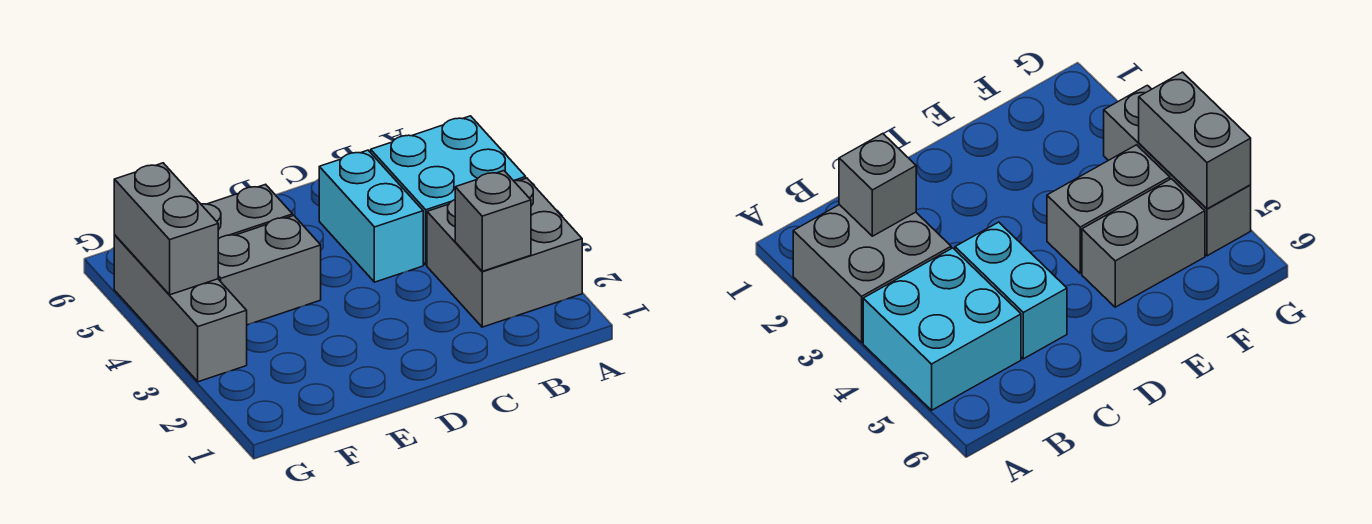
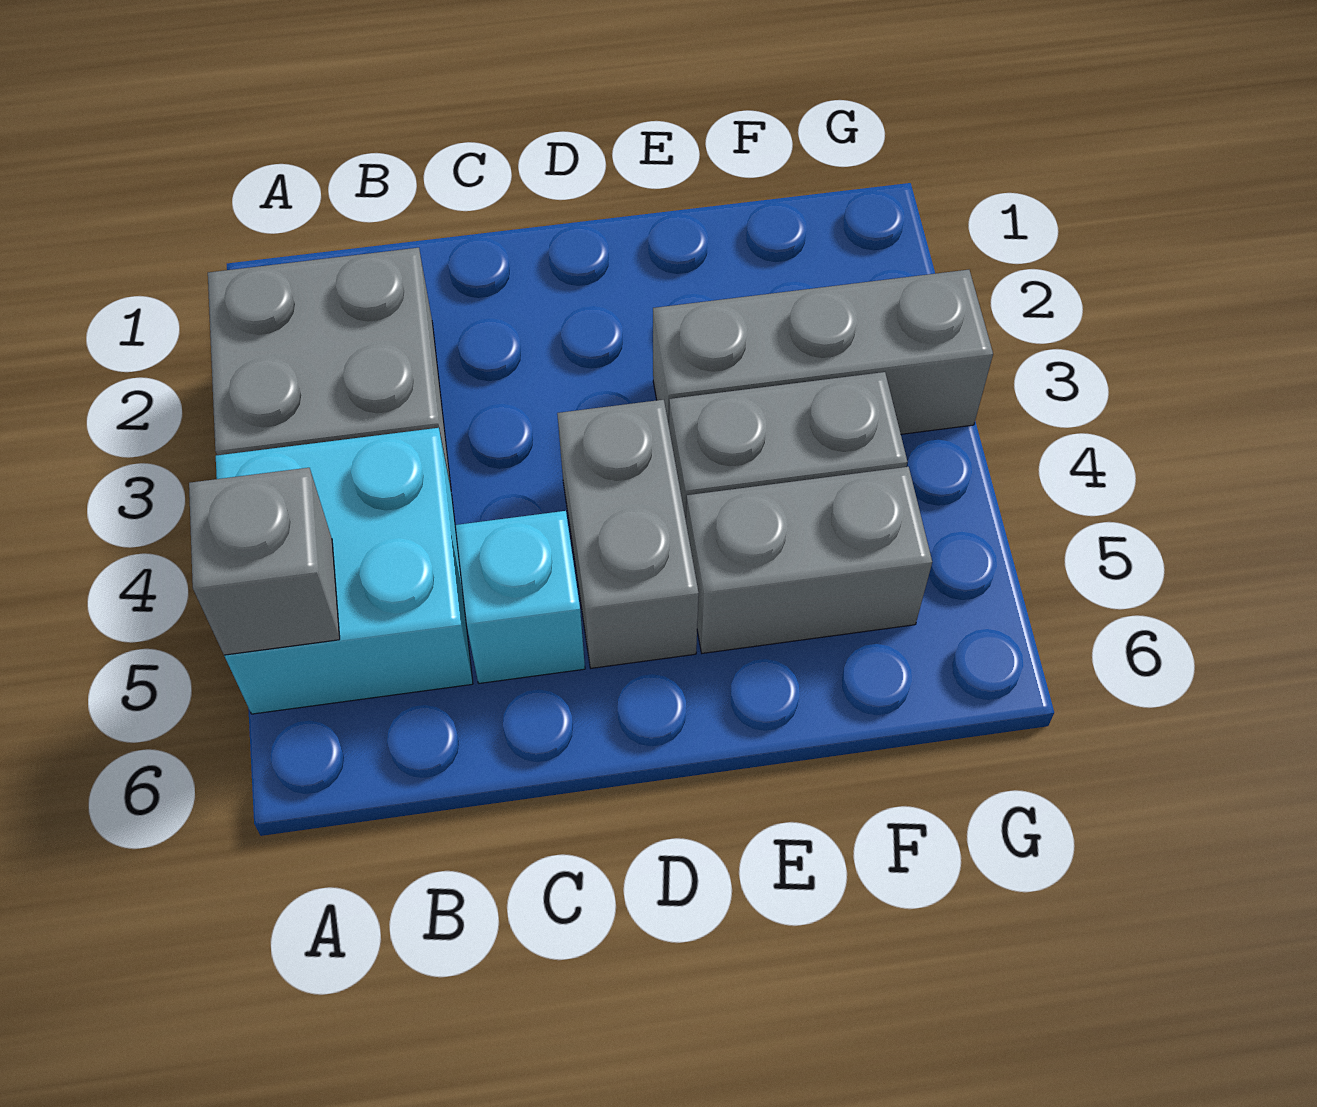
grey brick B2 level 2 -> grey brick A5 level 2
cyan brick C4:C5 level 1 -> cyan brick C5 level 1
grey brick G3:G5 level 1 -> grey brick E3:G3 level 1
grey brick G4:G5 level 2 -> grey brick D4:D5 level 1

